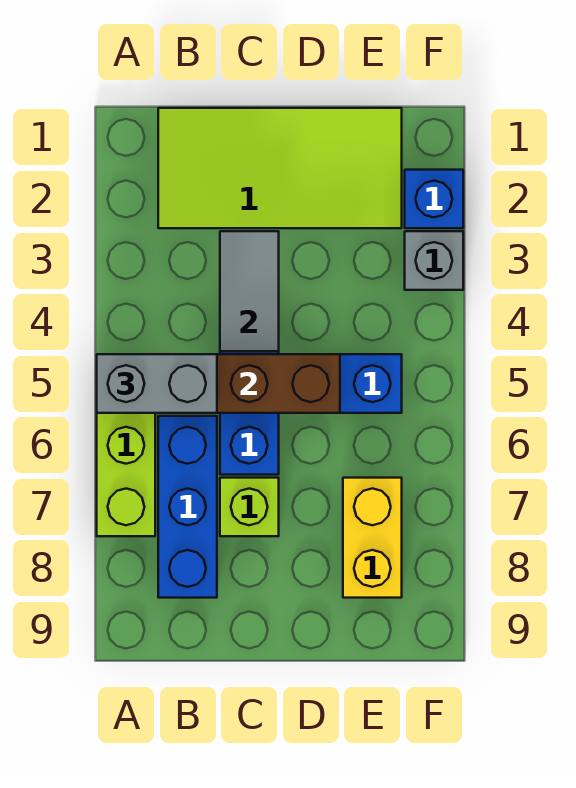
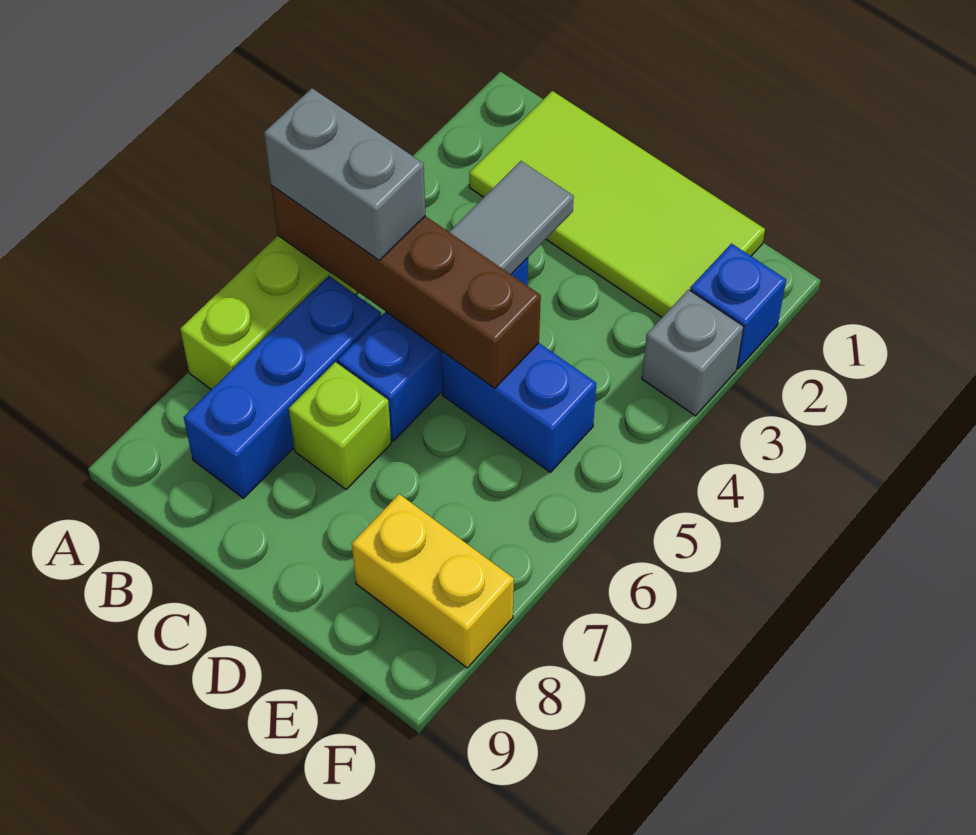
yellow brick E7:E8 level 1 -> yellow brick E8:F8 level 1

